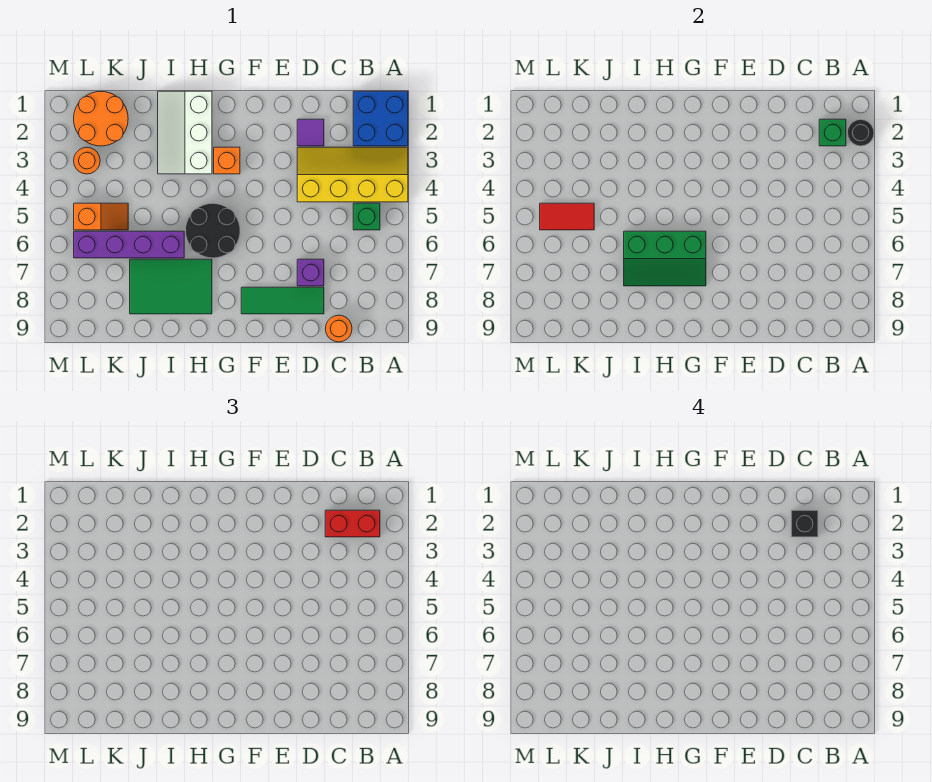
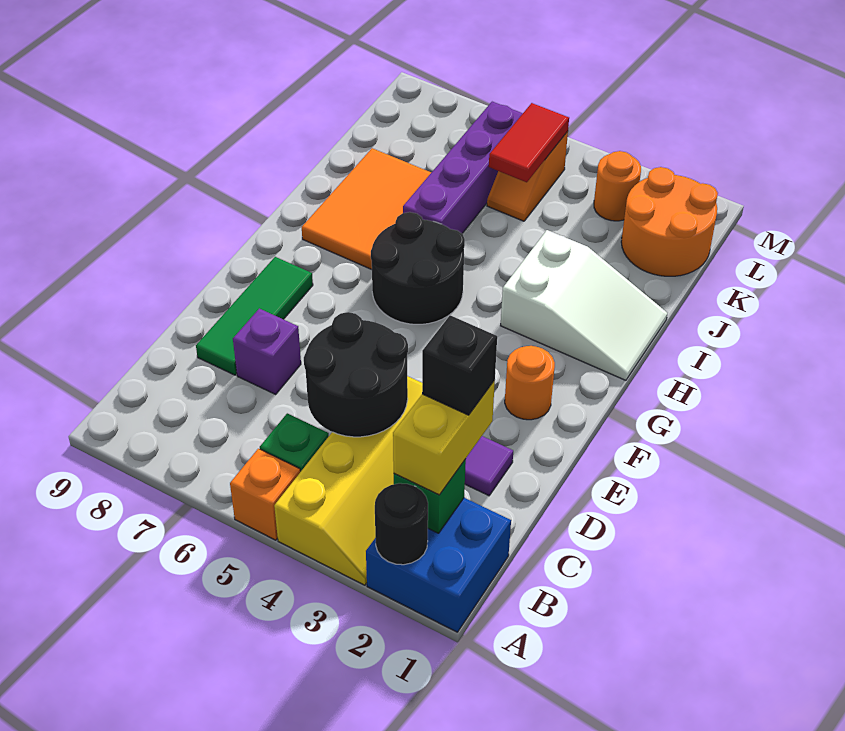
red brick B2:C2 level 3 -> yellow brick B2:C2 level 3
none -> black round brick C4:D5 level 2
orange round brick C9 level 1 -> orange round brick F2 level 1
orange brick G3 level 1 -> orange brick A5 level 1
green slope G6:I7 level 2 top 6 -> none
white slope H1:I3 level 1 top H -> white slope H1:I3 level 1 top 3
green tile H7:J8 level 1 -> orange tile H7:J8 level 1

